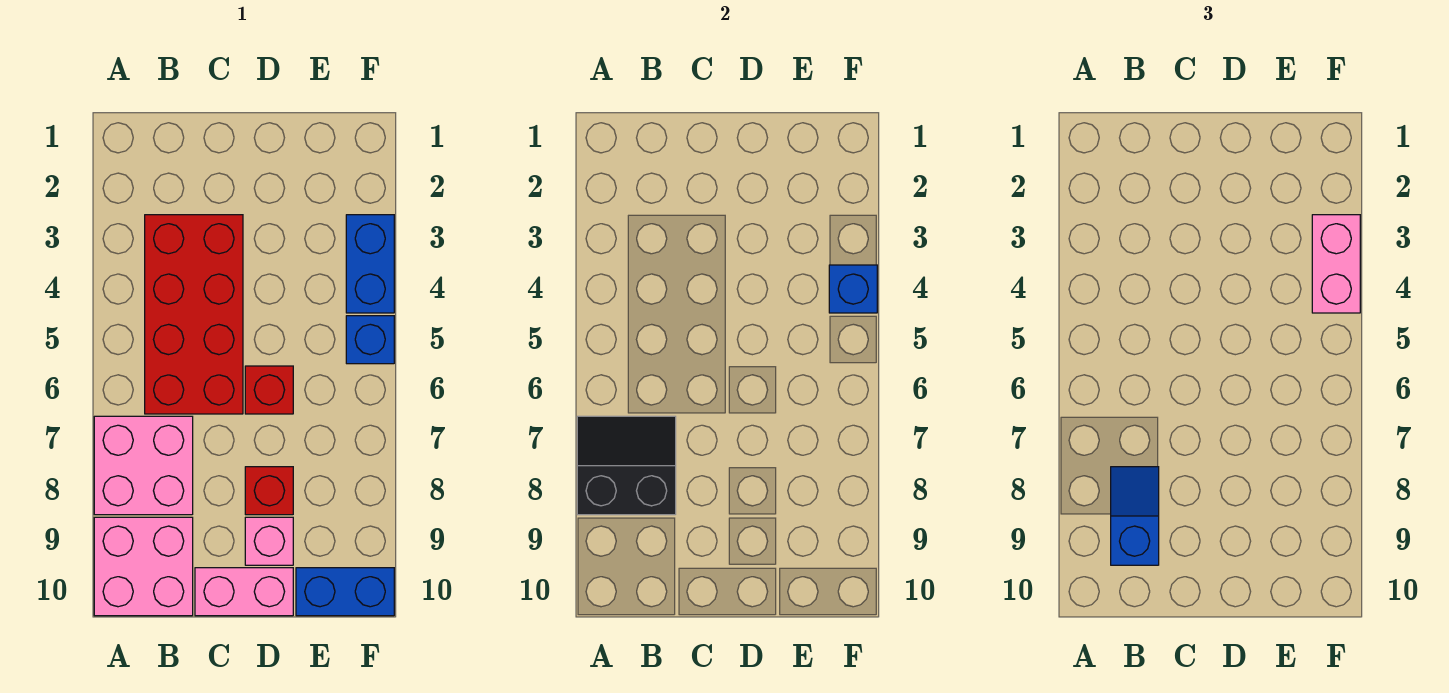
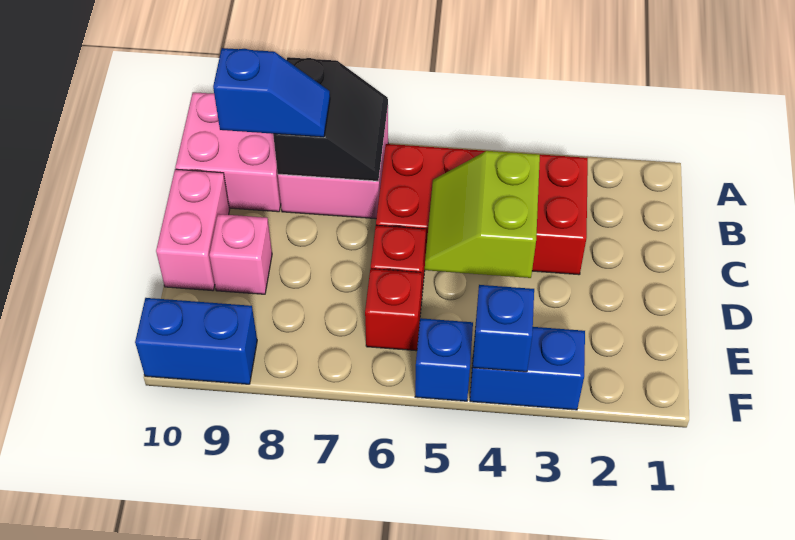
none -> lime slope C4:D5 level 2 top 4
red brick D8 level 1 -> red brick E6 level 1
blue brick E10:F10 level 1 -> blue brick F9:F10 level 1
pink brick F3:F4 level 3 -> none

